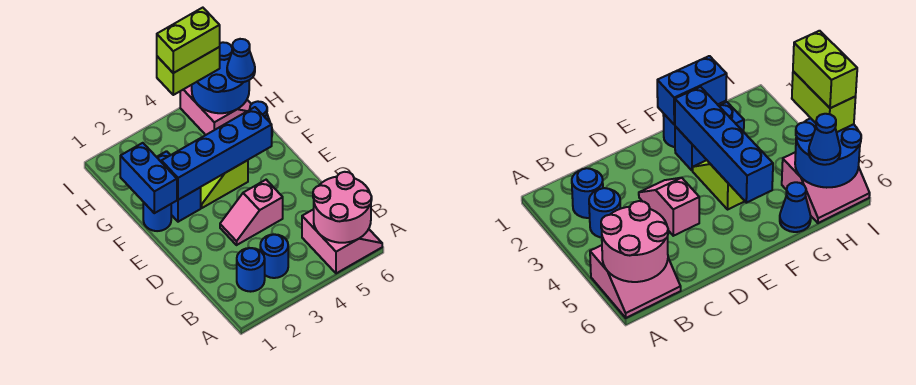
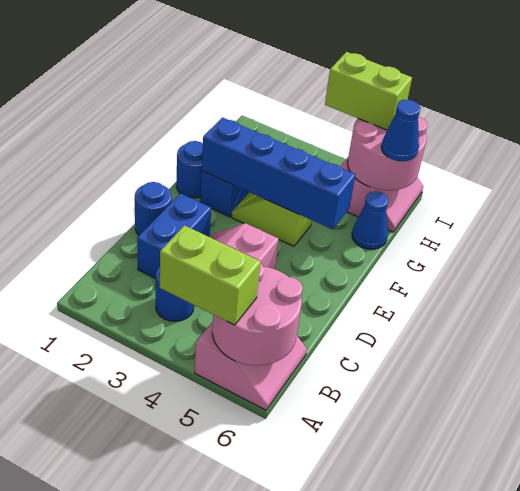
blue round brick B2 level 1 -> blue round brick D1 level 1
blue brick F1:G1 level 2 -> blue brick C2:D2 level 1
blue round brick H5:I6 level 2 -> pink round brick H5:I6 level 2
lime brick I4:I5 level 4 -> lime brick A4:A5 level 3

